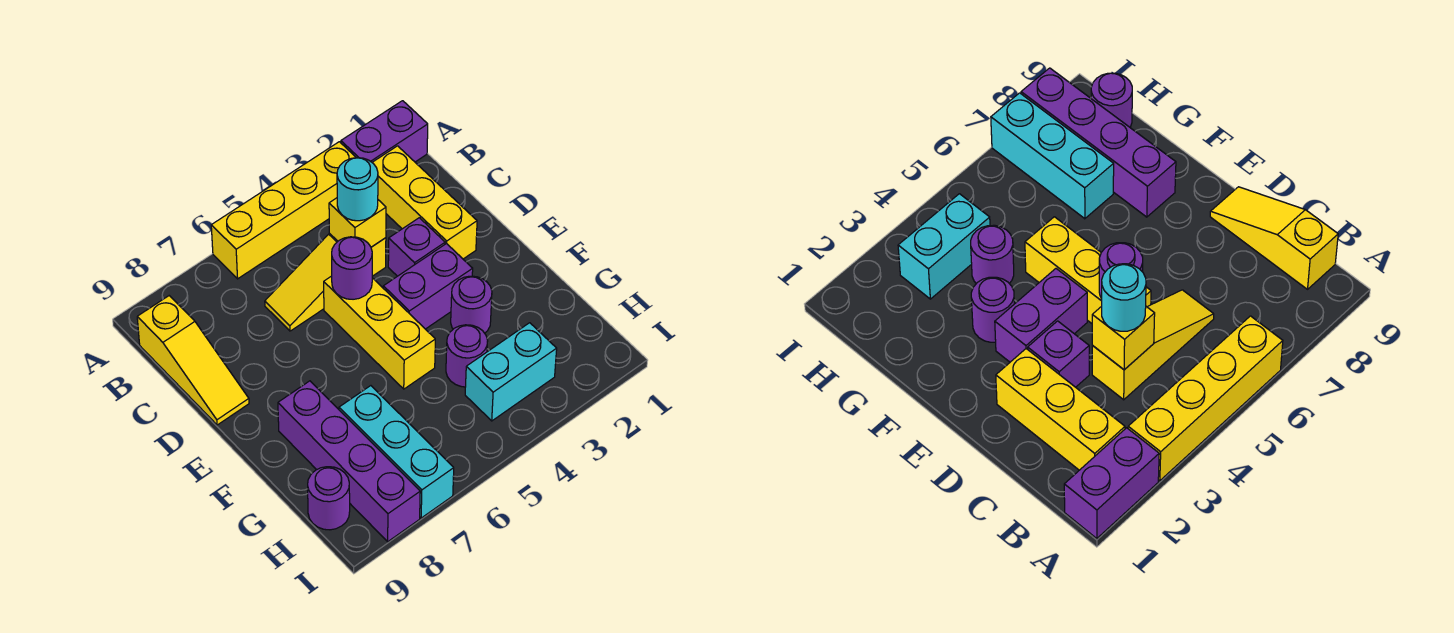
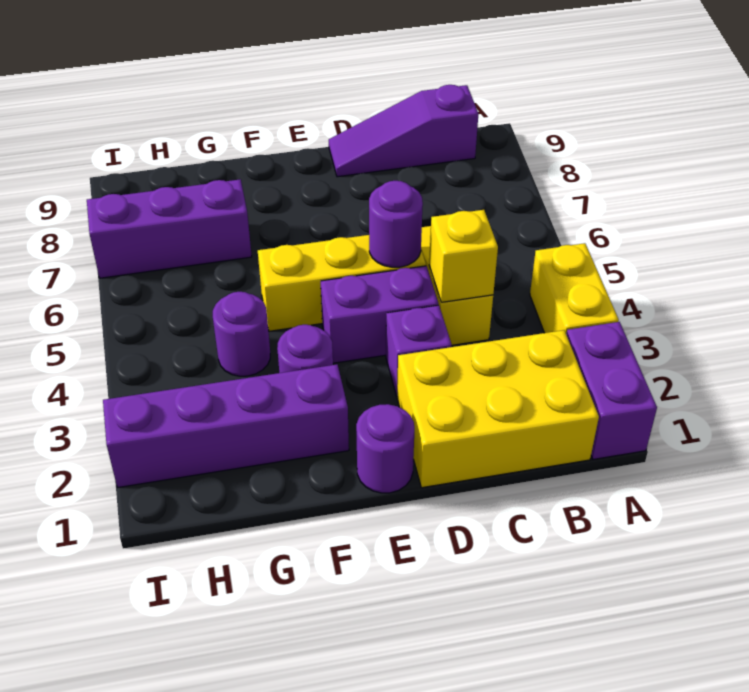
yellow brick A3:A6 level 1 -> yellow brick A3:A4 level 1
yellow brick B2:D2 level 1 -> yellow brick B1:D2 level 1
yellow slope B9:D9 level 1 top B -> purple slope B9:D9 level 1 top B
cyan round brick C4 level 3 -> none
purple brick E3:E4 level 1 -> purple brick D4:E4 level 1
purple brick F8:I8 level 1 -> purple brick F2:I2 level 1
cyan brick G7:I7 level 1 -> purple brick G7:I7 level 1
cyan brick H3:H4 level 1 -> none
purple round brick H9 level 1 -> purple round brick E1 level 1

